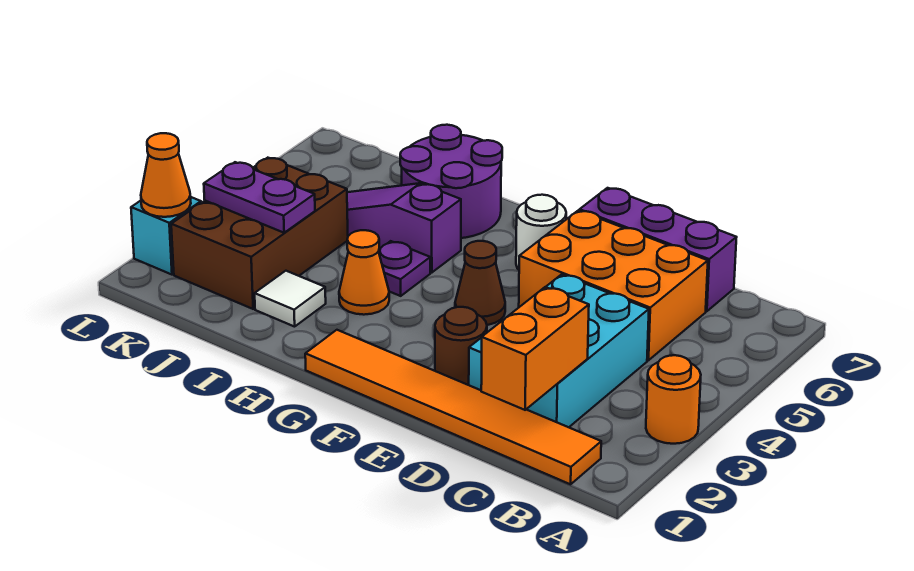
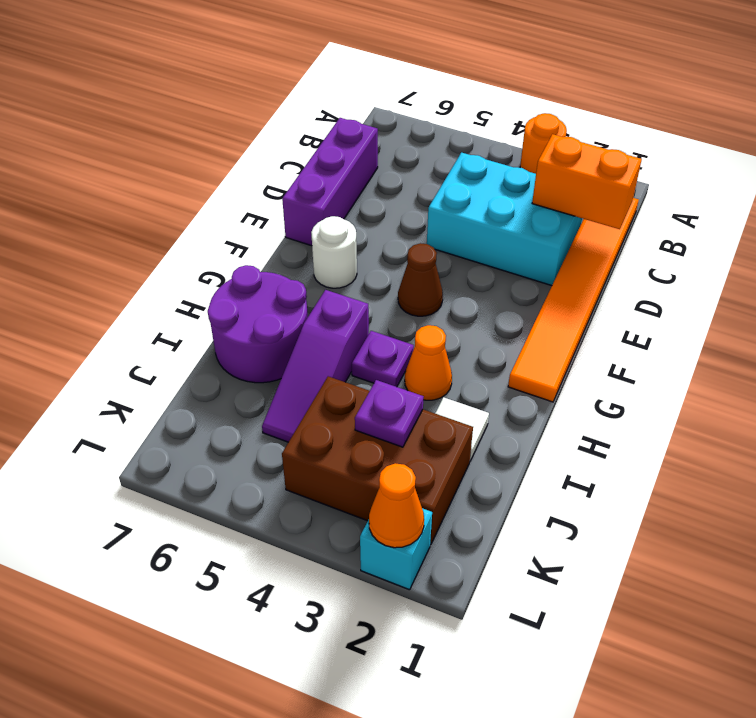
orange brick C5:E6 level 1 -> none
brown round brick E2 level 1 -> none
purple plate J3:K3 level 2 -> purple plate J3 level 2

